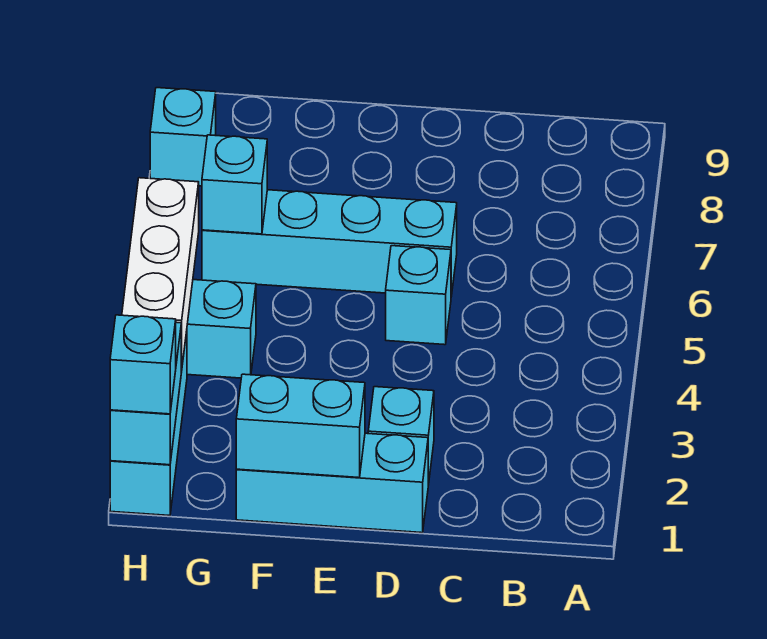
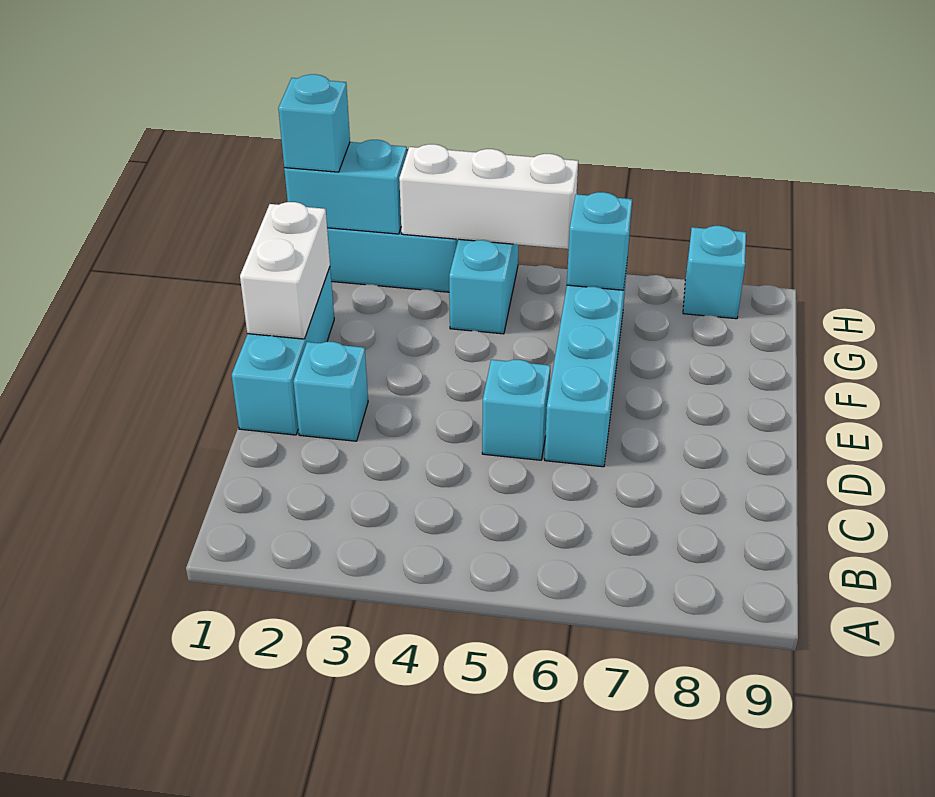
cyan brick E1:F1 level 2 -> white brick E1:F1 level 2

